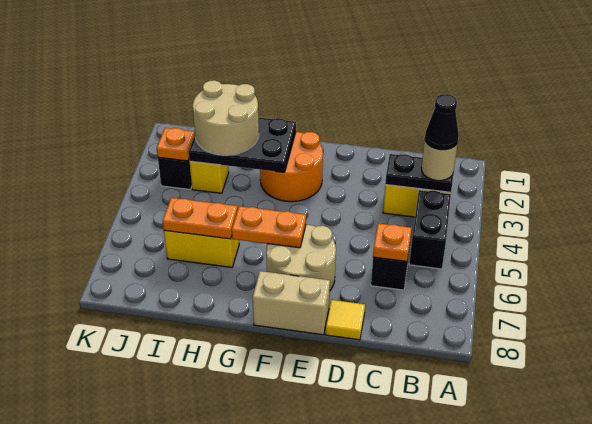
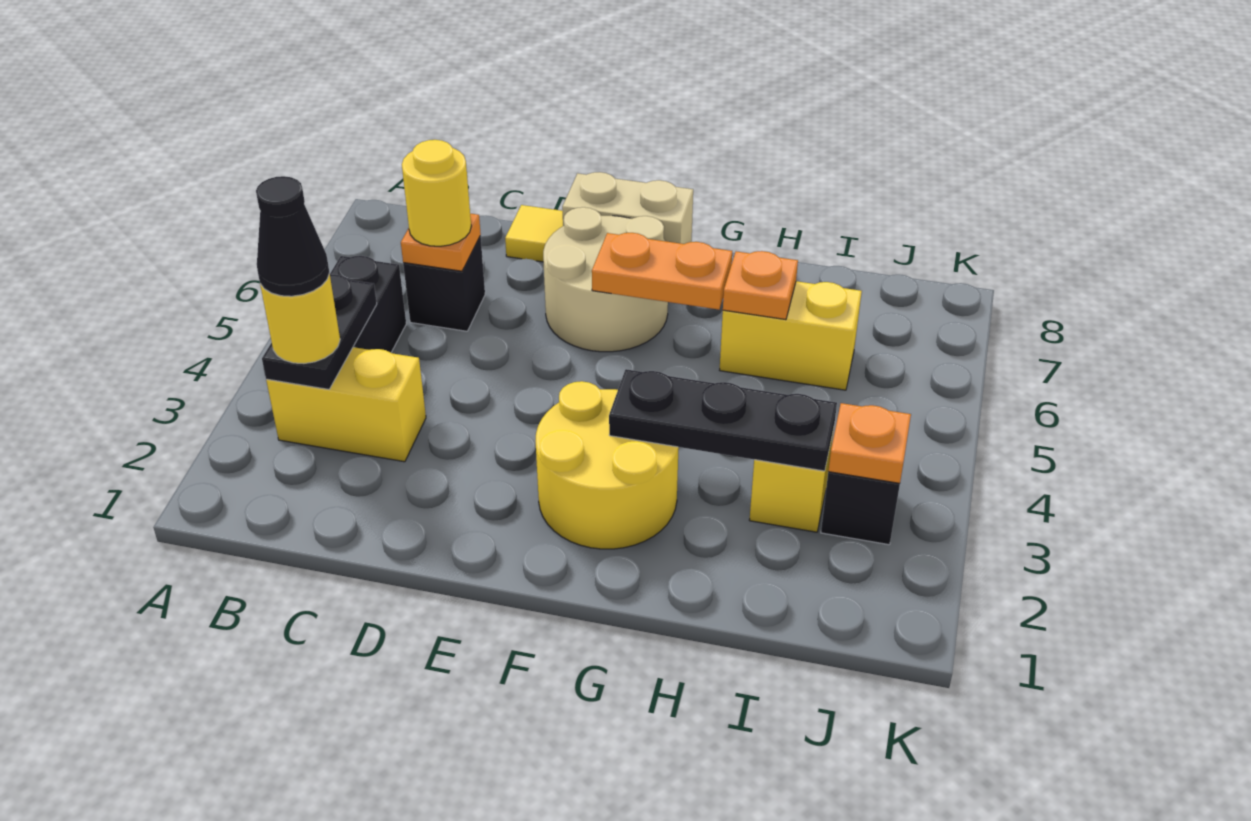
black plate B3:C3 level 2 -> black plate B3:B4 level 2
tan round brick B3 level 3 -> yellow round brick B3 level 3
none -> yellow round brick C6 level 3
orange round brick F2:G3 level 1 -> yellow round brick F2:G3 level 1
black plate G2:I3 level 2 -> black plate G3:I3 level 2
tan round brick H2:I3 level 3 -> none
orange plate H6:I6 level 2 -> orange plate H6 level 2

